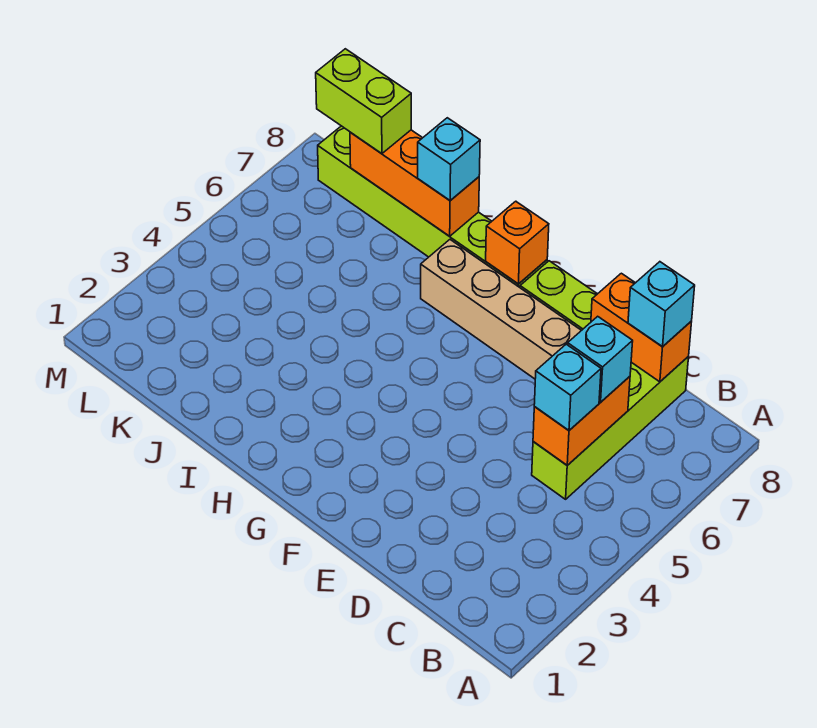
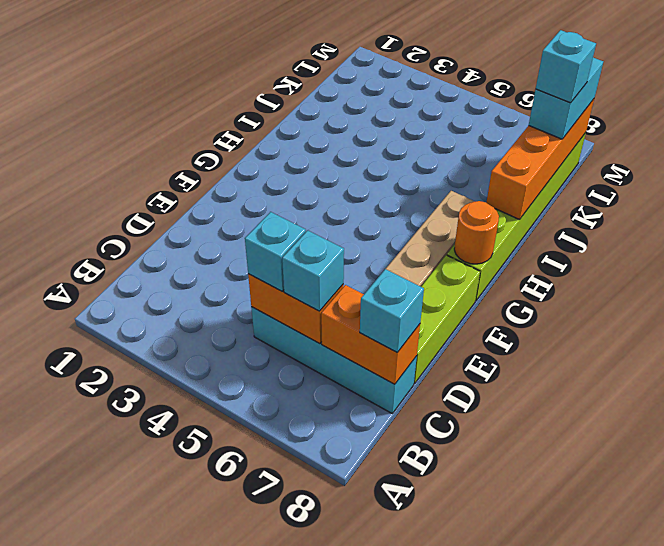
lime brick C5:C8 level 1 -> cyan brick C5:C8 level 1
orange brick C8:D8 level 2 -> orange brick C7:C8 level 2
orange brick G8 level 2 -> orange round brick G8 level 2
orange brick I8:K8 level 2 -> orange brick I8:L8 level 2
cyan brick I8 level 3 -> cyan brick K8 level 4
lime brick K8:L8 level 3 -> cyan brick K8:L8 level 3

